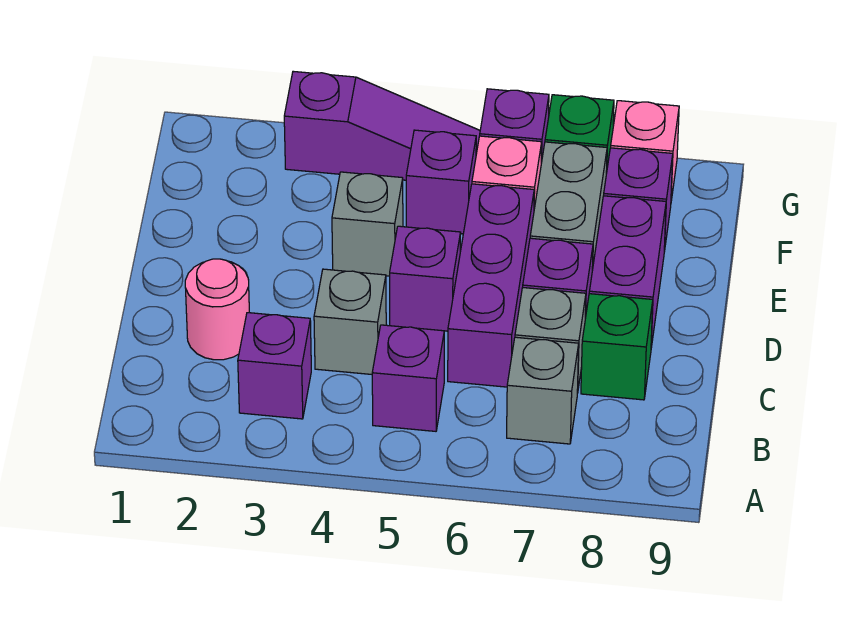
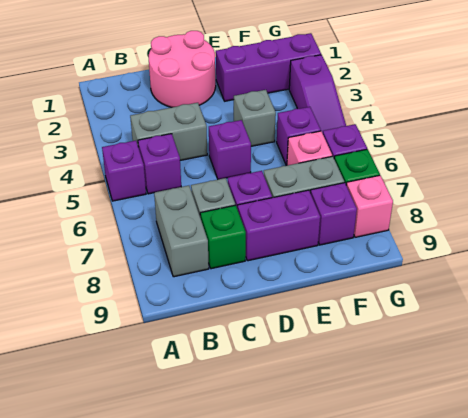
purple brick B3 level 1 -> purple brick A5 level 1
grey brick B7 level 1 -> grey brick B7:B8 level 1
pink round brick C2 level 1 -> pink round brick C1:D2 level 1
grey brick C4 level 1 -> grey brick B4:C4 level 1
purple brick C6:E6 level 1 -> purple brick E2:G2 level 1

